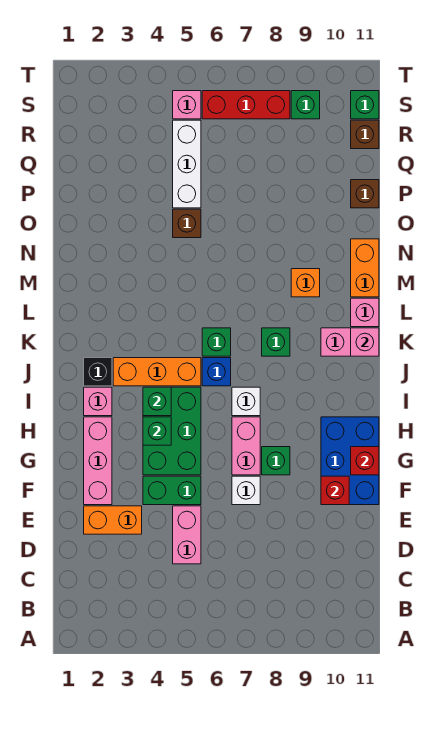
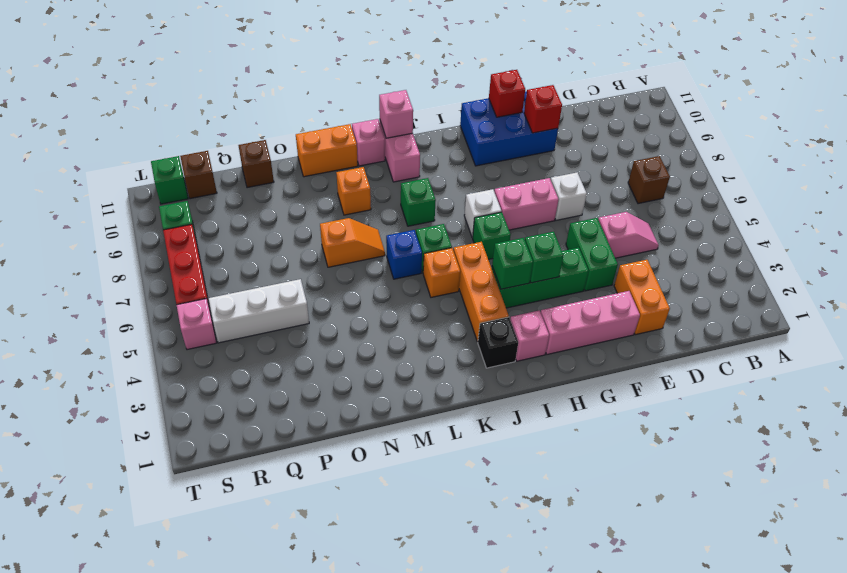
pink brick D5:E5 level 1 -> pink slope D5:E5 level 1 top E
green brick G4:I5 level 1 -> green brick G4:I4 level 1
green brick G8 level 1 -> green brick I6 level 1
blue brick J6 level 1 -> blue brick L6 level 1
none -> orange brick K5 level 1
none -> orange slope M7:N7 level 1 top N
brown brick O5 level 1 -> brown brick C7 level 1

